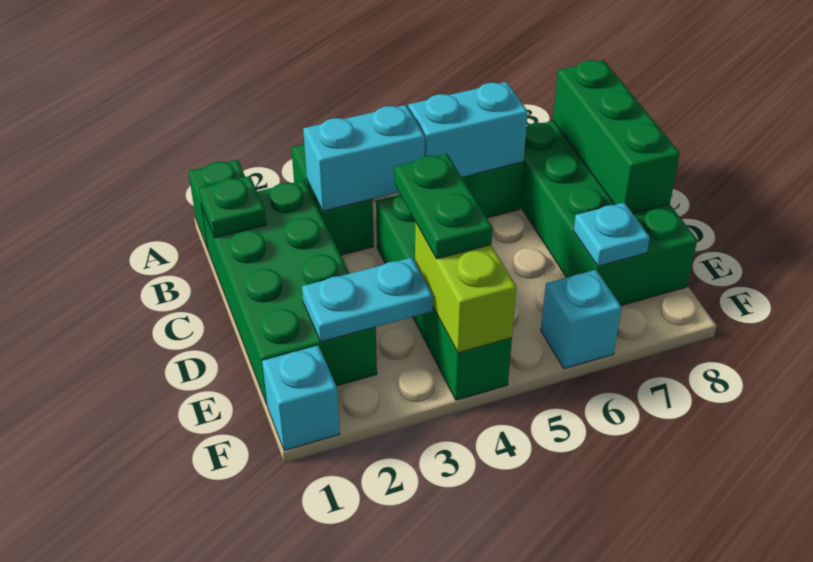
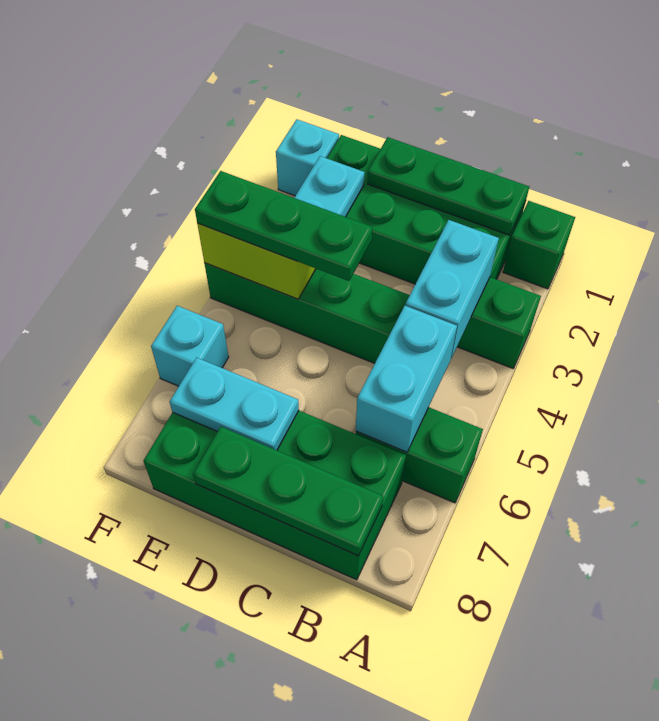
green plate B1 level 2 -> green plate B1:D1 level 2
green brick B8:D8 level 2 -> green plate B8:D8 level 2
green plate D4:E4 level 3 -> green plate D4:F4 level 3
cyan plate E7 level 2 -> cyan plate D7:E7 level 2

